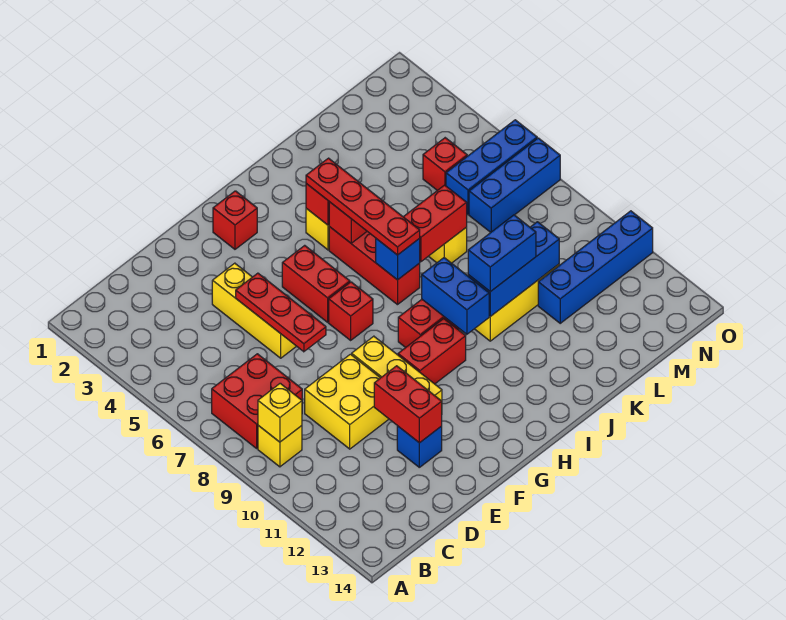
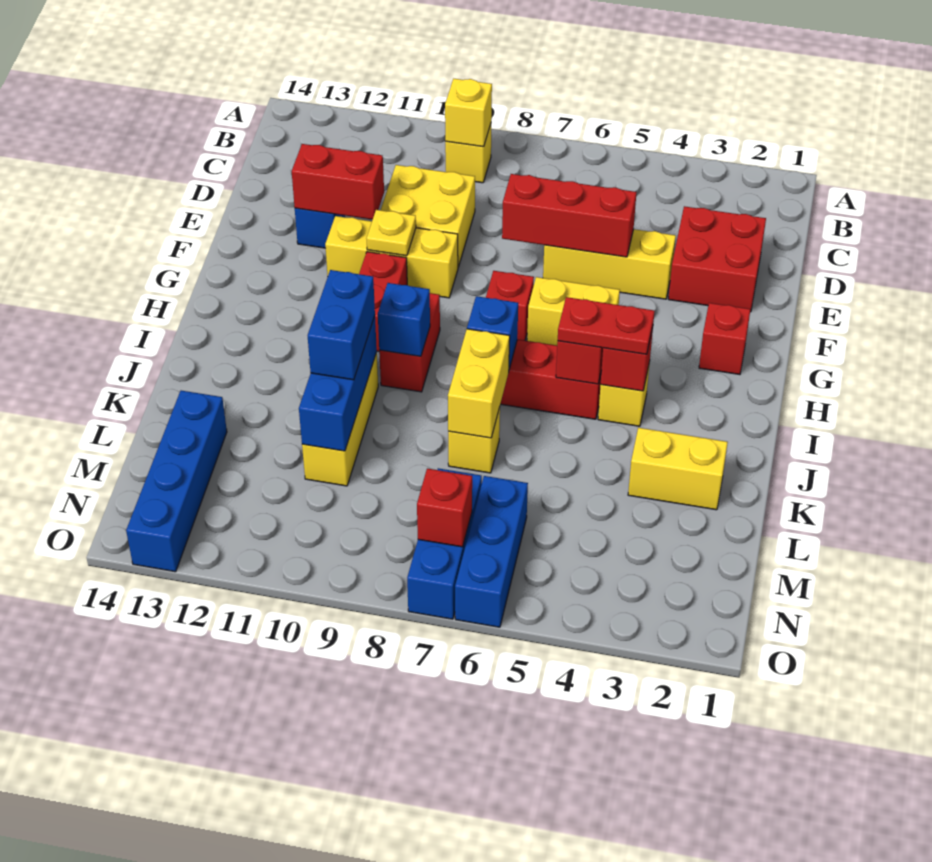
red brick B7:C8 level 1 -> red brick D2:E3 level 1
red plate E5:E7 level 2 -> red brick E5:E7 level 2
none -> yellow plate F10 level 2
red brick G5:G6 level 1 -> yellow brick G5:G6 level 1
red plate I4:I7 level 3 -> red plate I4:I5 level 3
blue brick I9:I10 level 2 -> blue brick I9 level 2
red brick J7:K7 level 2 -> yellow brick J7:K7 level 2
none -> yellow brick K2:K3 level 1
blue brick L11:O11 level 1 -> blue brick L13:O13 level 1
red brick M5 level 1 -> red brick N7 level 2

